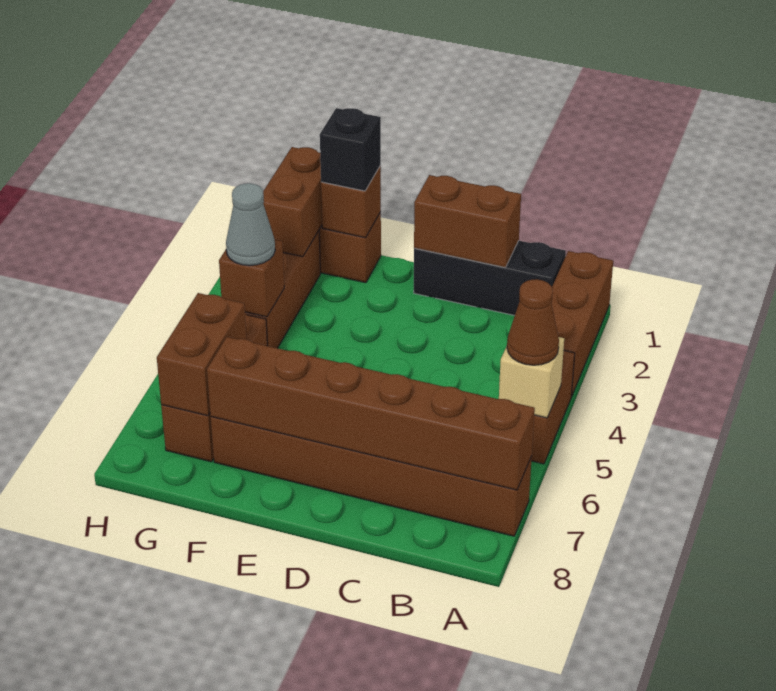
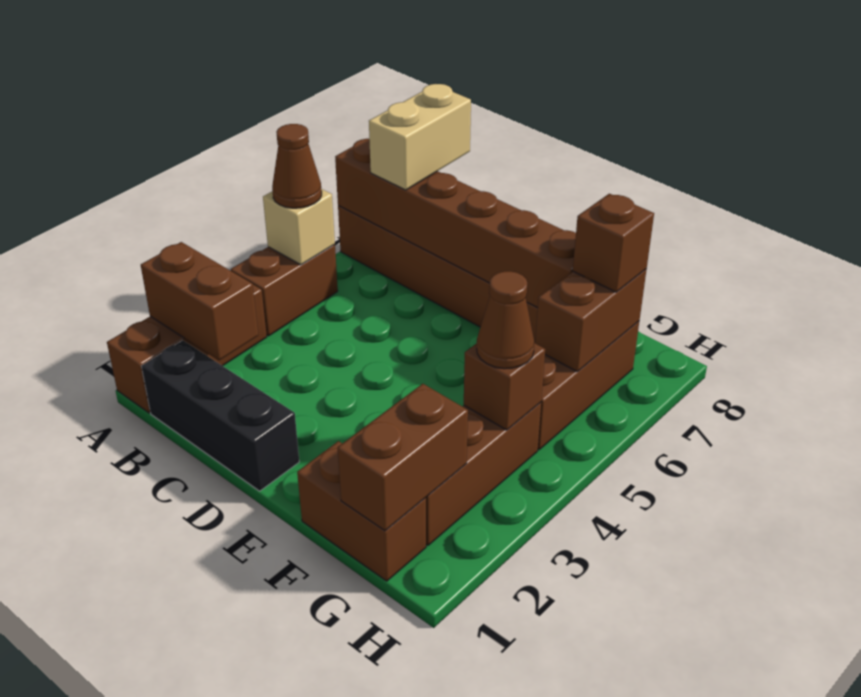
none -> tan brick B7:B8 level 3
brown brick C1:D1 level 2 -> brown brick A2:B2 level 2
brown brick F1 level 2 -> brown brick G7 level 3
black brick F1 level 3 -> none
grey cone G4 level 3 -> brown cone G4 level 3

